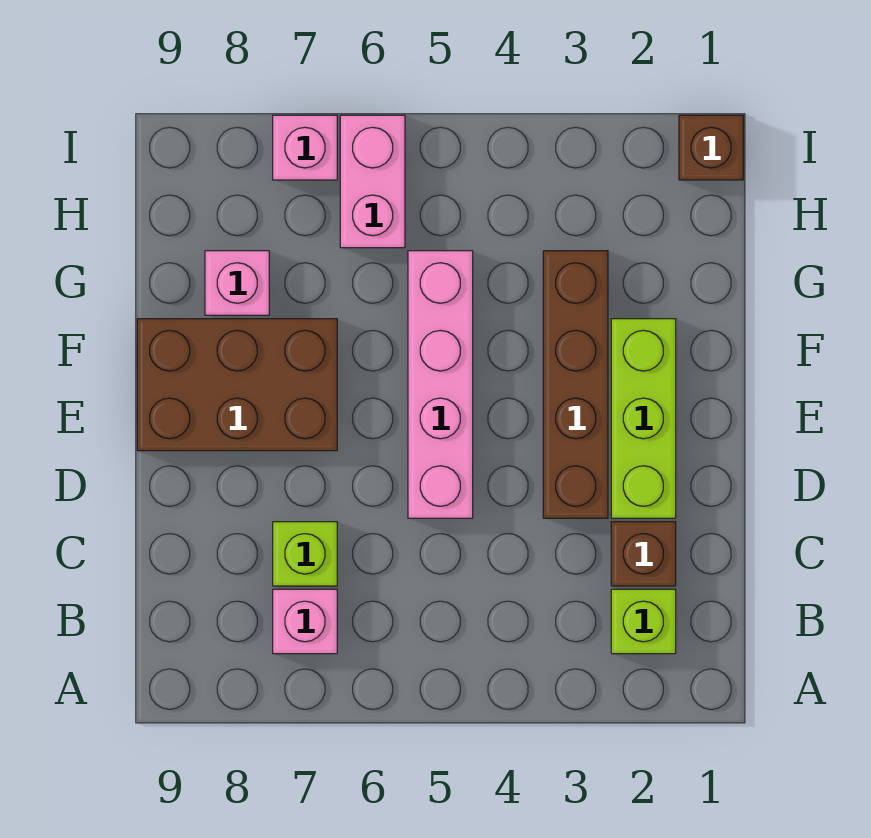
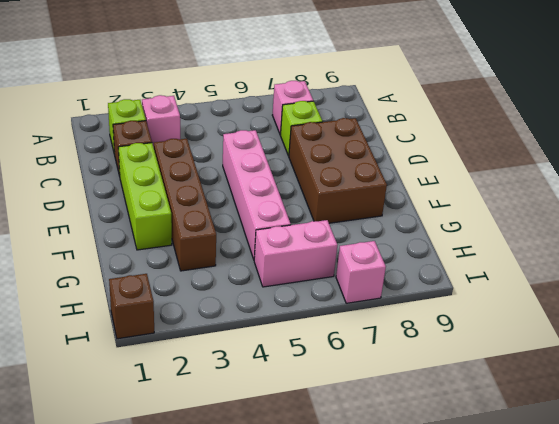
brown brick E7:F9 level 1 -> brown brick D7:F8 level 1
pink brick G8 level 1 -> pink brick B3 level 1
pink brick H6:I6 level 1 -> pink brick H5:H6 level 1

